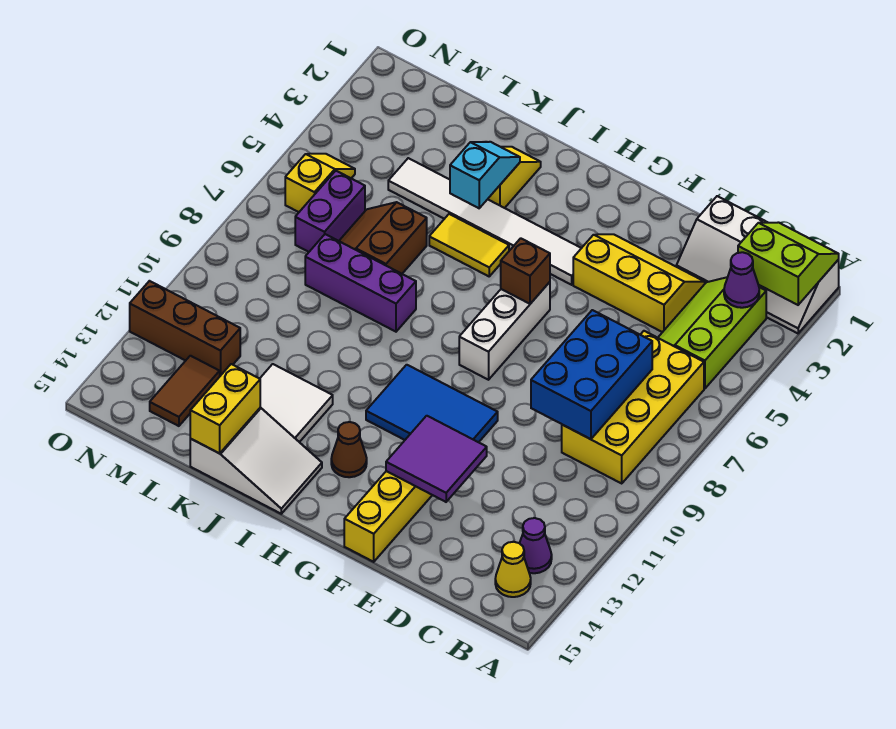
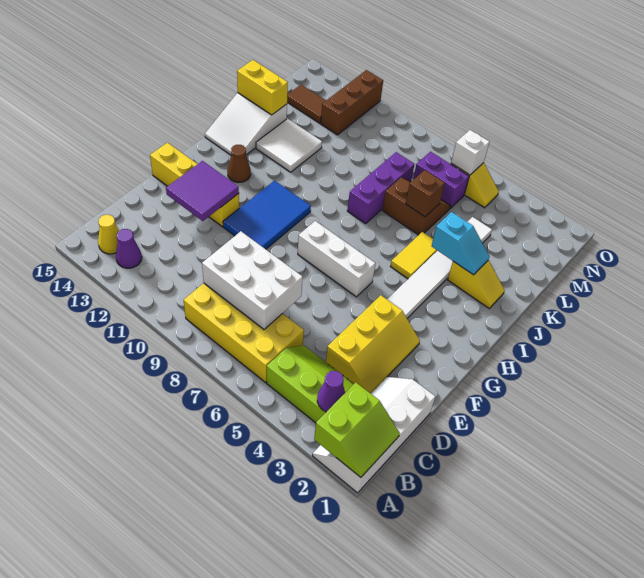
blue brick C7:D9 level 2 -> white brick C7:D9 level 2
brown brick G6 level 2 -> brown brick K6 level 2
none -> white brick N6 level 2

